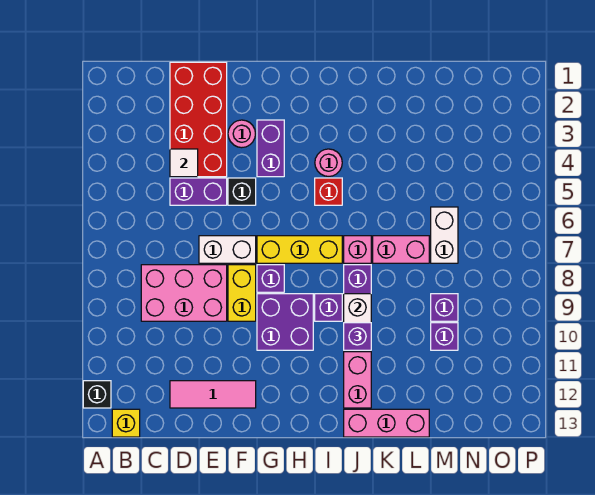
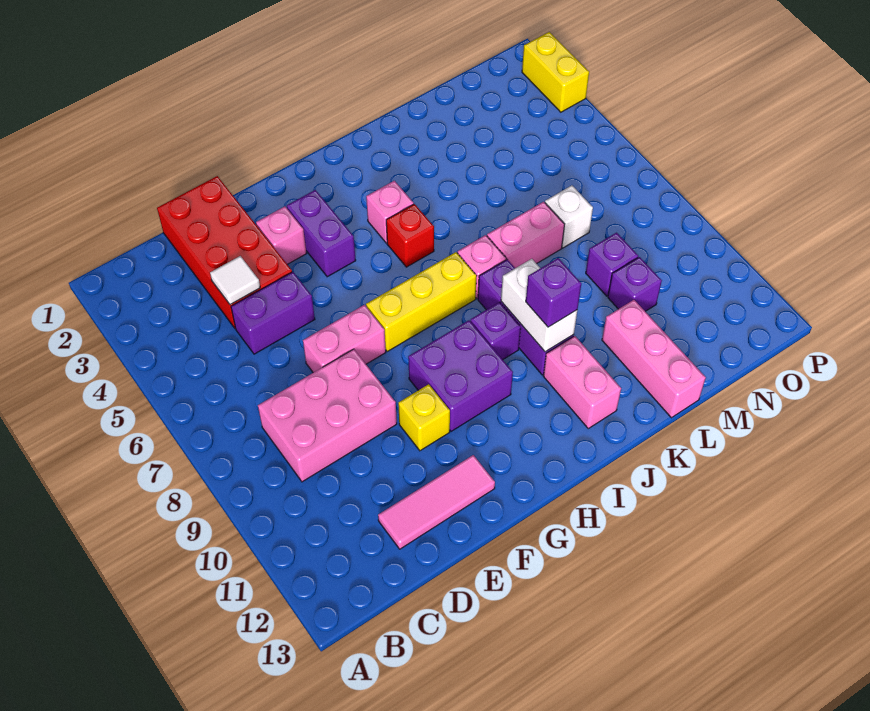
black brick A12 level 1 -> none
yellow brick B13 level 1 -> yellow brick F10 level 1
white brick E7:F7 level 1 -> pink brick E7:F7 level 1
pink round brick F3 level 1 -> pink brick F3 level 1
black brick F5 level 1 -> none
yellow brick F8:F9 level 1 -> yellow brick P2:P3 level 1
purple brick G8 level 1 -> none
pink round brick I4 level 1 -> pink brick I4 level 1
pink brick J13:L13 level 1 -> pink brick L11:L13 level 1
white brick M6:M7 level 1 -> white brick M7 level 1

